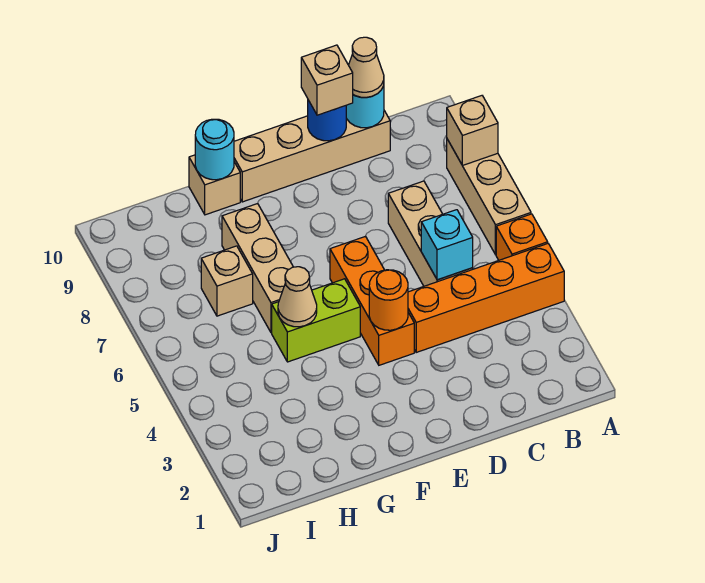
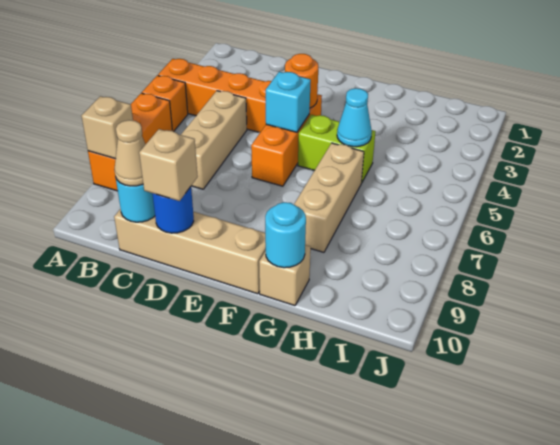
tan brick A6:A8 level 1 -> orange brick A6:A8 level 1
cyan brick C5 level 2 -> cyan brick E5 level 2
tan cone G5 level 2 -> cyan cone G5 level 2
tan brick H7 level 1 -> none

